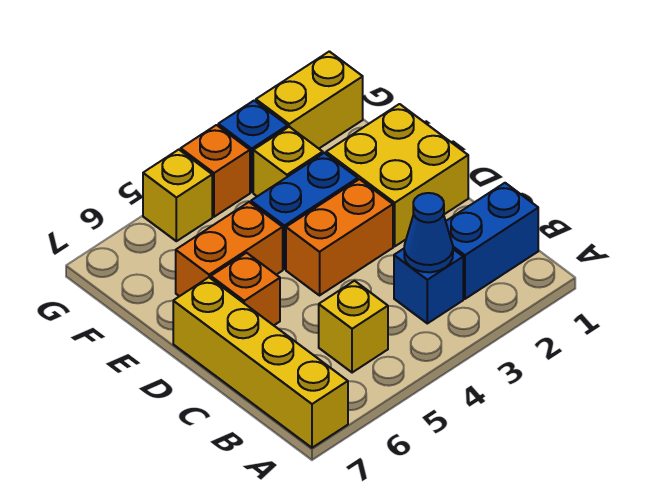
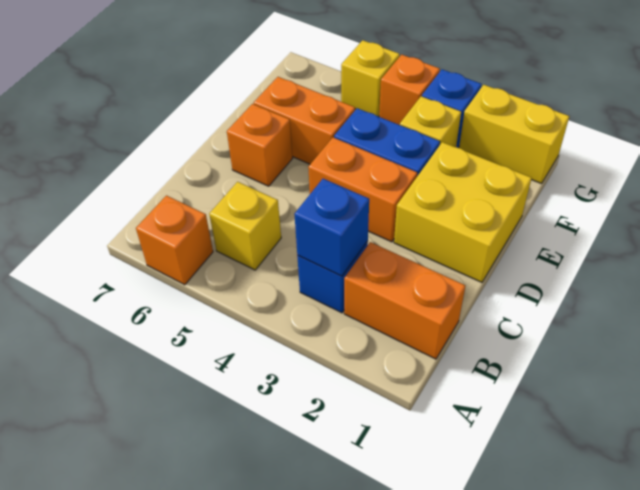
none -> orange brick A6 level 1
yellow brick A7:D7 level 1 -> none
blue brick B1:B2 level 1 -> orange brick B1:B2 level 1
blue cone B3 level 2 -> blue brick B3 level 2

